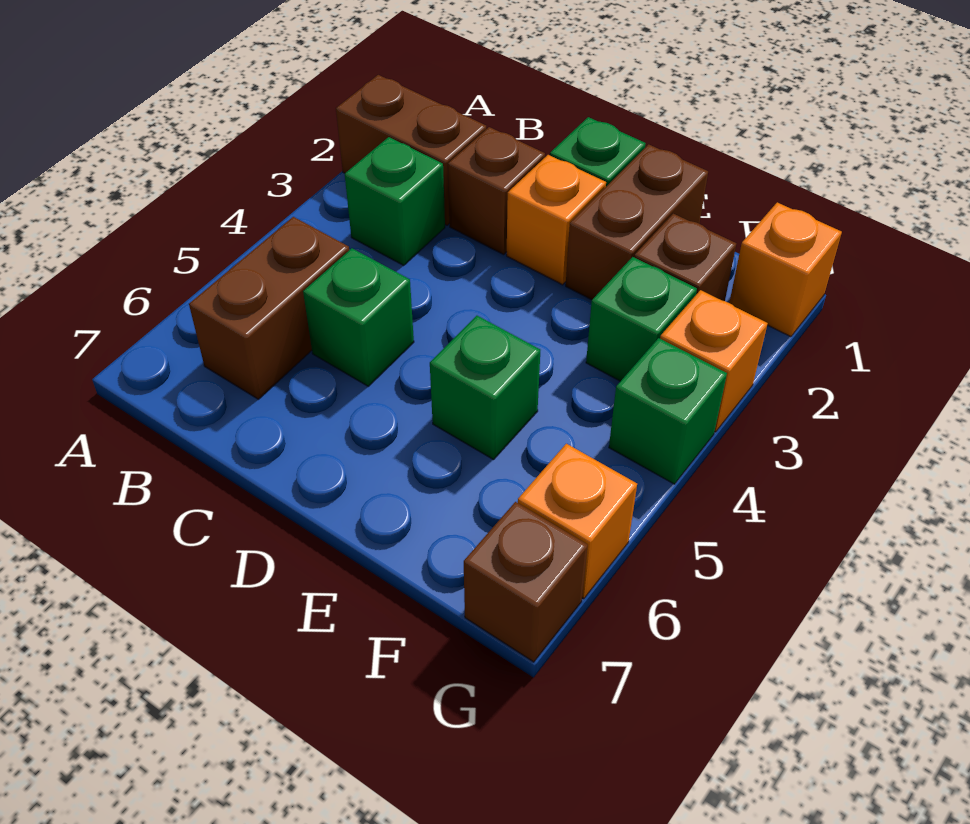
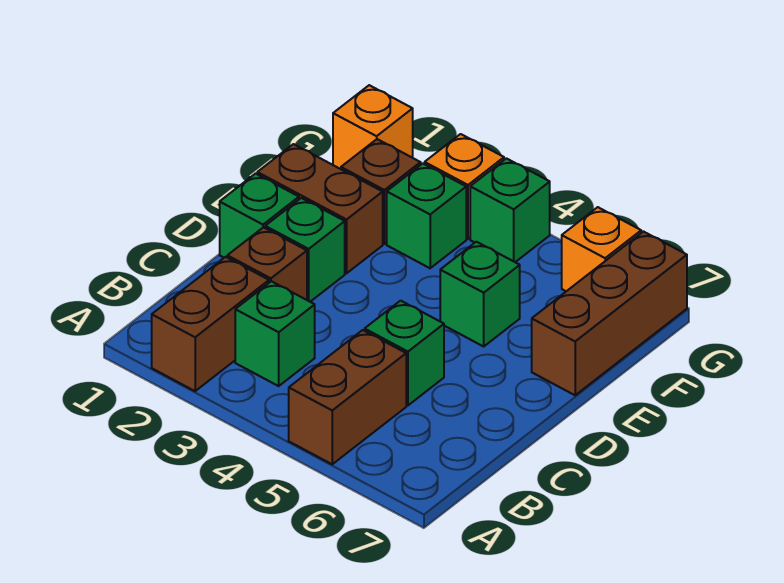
brown brick B5:B6 level 1 -> brown brick A5:B5 level 1
orange brick D2 level 1 -> green brick D2 level 1
brown brick G7 level 1 -> brown brick E7:G7 level 1

